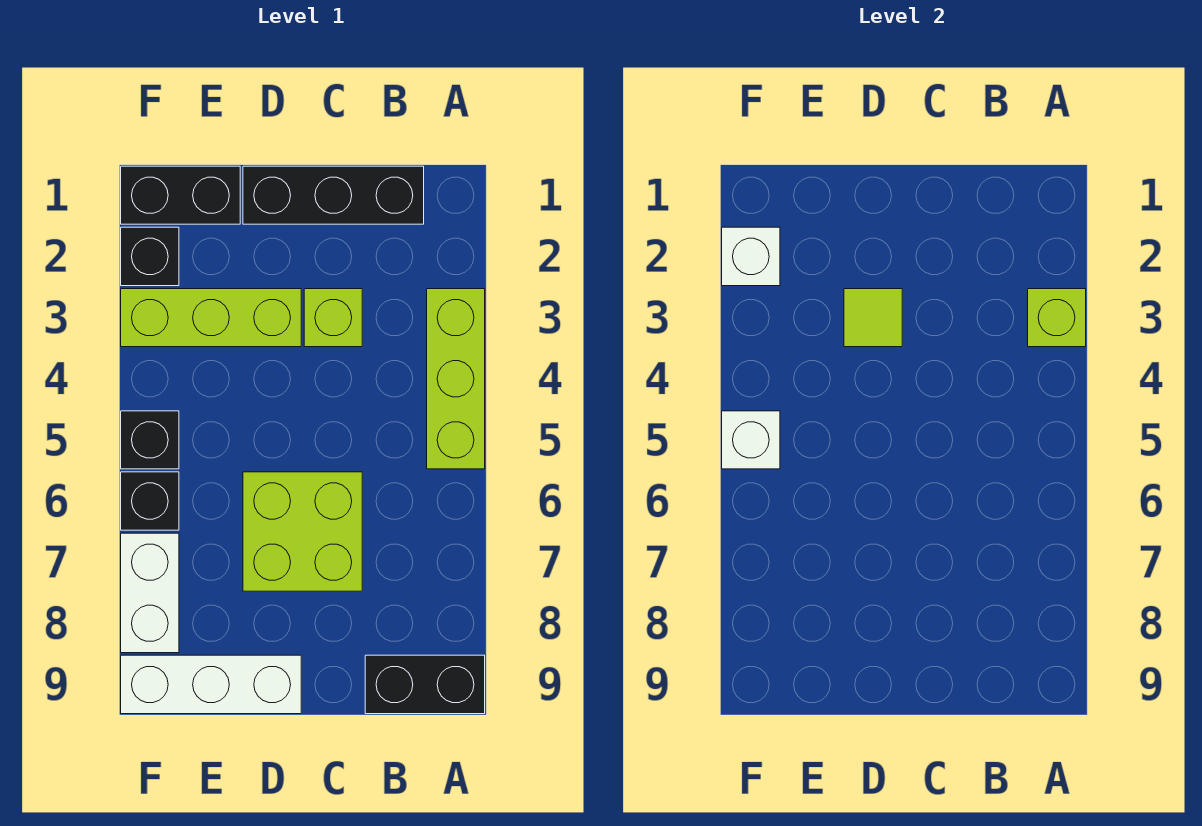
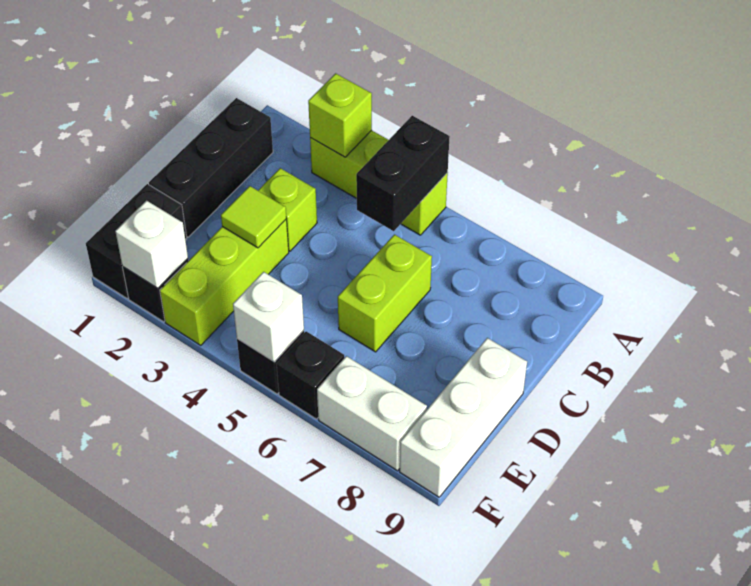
black brick A9:B9 level 1 -> black brick A5:B5 level 2
lime brick C6:D7 level 1 -> lime brick C6:D6 level 1

